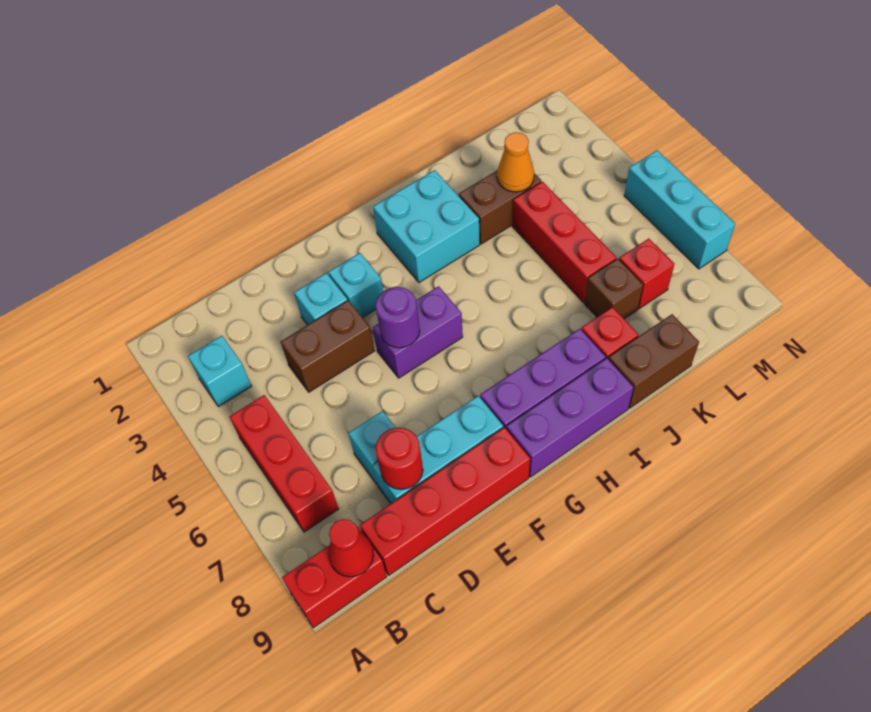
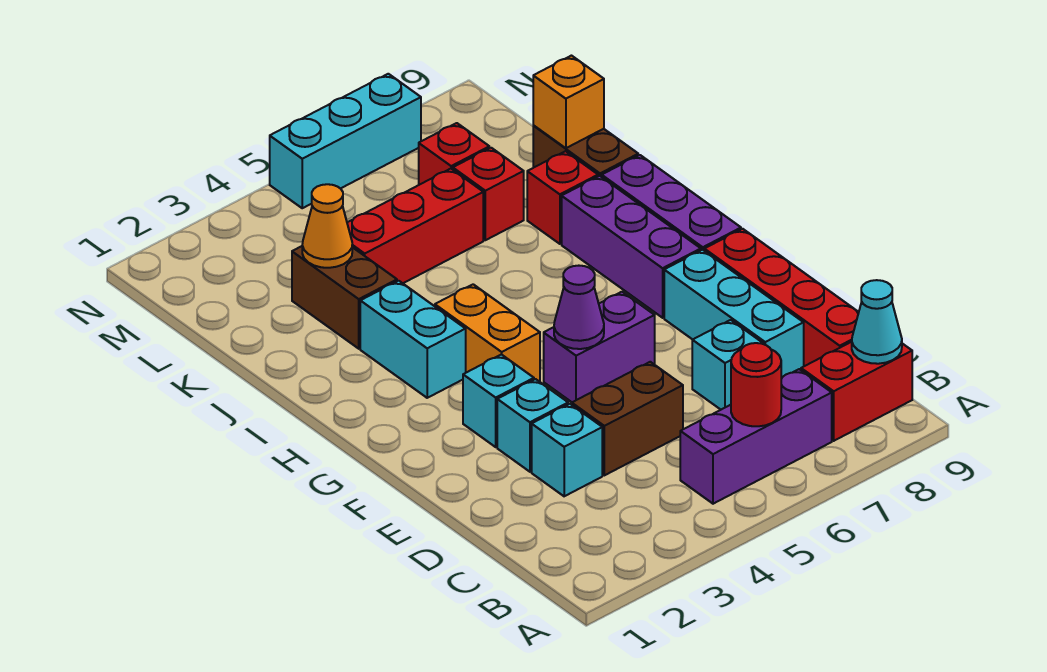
red brick A9:B9 level 1 -> red brick B8:B9 level 1
cyan brick B3 level 1 -> cyan brick D3 level 1
red brick B5:B7 level 1 -> purple brick B5:B7 level 1
red cone B9 level 2 -> cyan cone B9 level 2
brown brick D4:E4 level 1 -> brown brick D4:D5 level 1
red round brick D8 level 2 -> red round brick B6 level 2
purple brick F5:G5 level 1 -> purple brick F5:F6 level 1
purple round brick F5 level 2 -> purple cone F5 level 2
none -> orange brick G4:H4 level 1
cyan brick H2:I3 level 1 -> cyan brick H3:I3 level 1
brown brick K7 level 1 -> red brick K7 level 1
none -> orange brick K9 level 2

